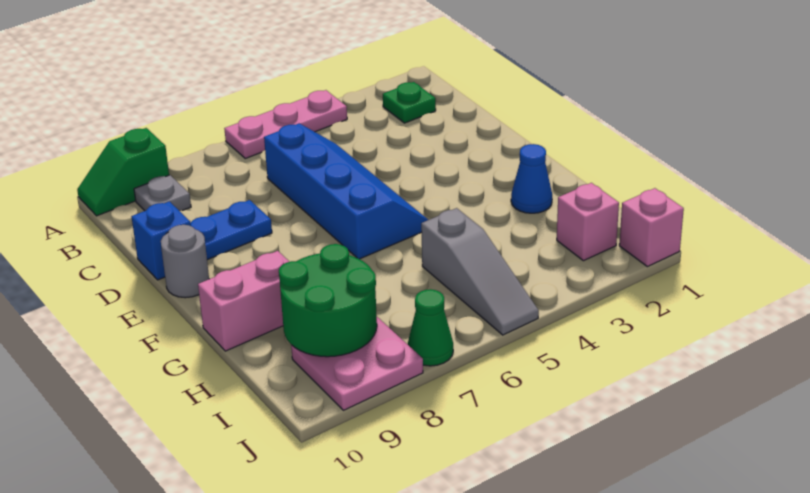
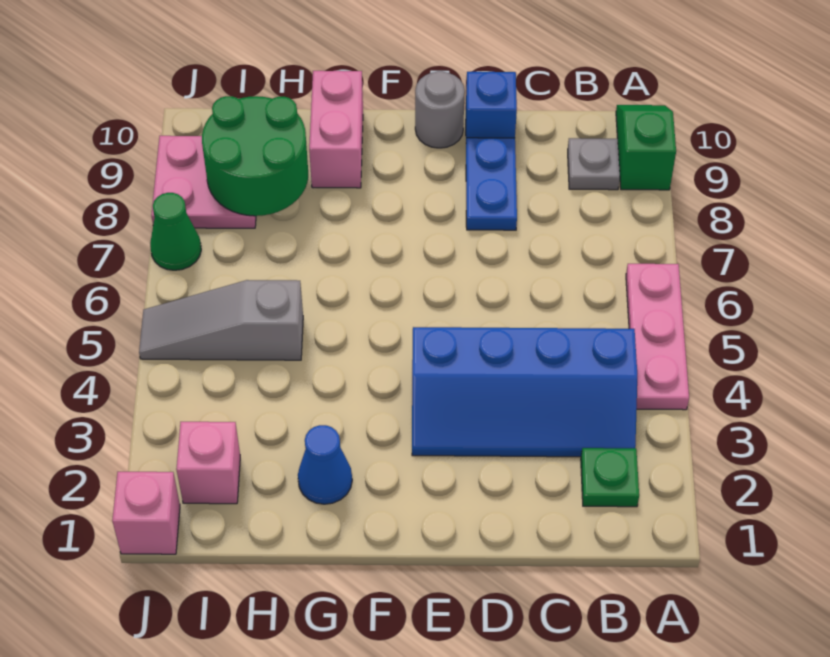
blue slope C5:F6 level 1 top 6 -> blue slope B3:E4 level 1 top 4

